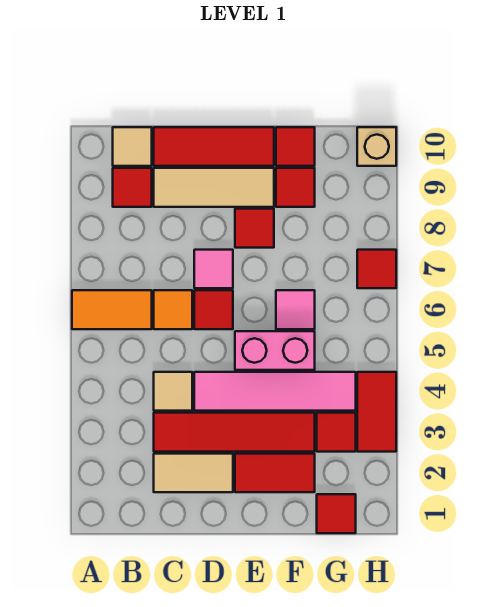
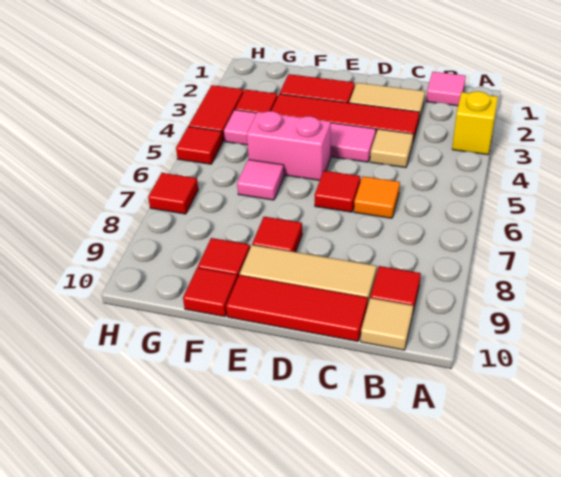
none -> yellow brick A3 level 1
orange tile A6:B6 level 1 -> none
pink tile D7 level 1 -> pink tile B1 level 1
red tile G1 level 1 -> red tile H5 level 1
tan brick H10 level 1 -> none

